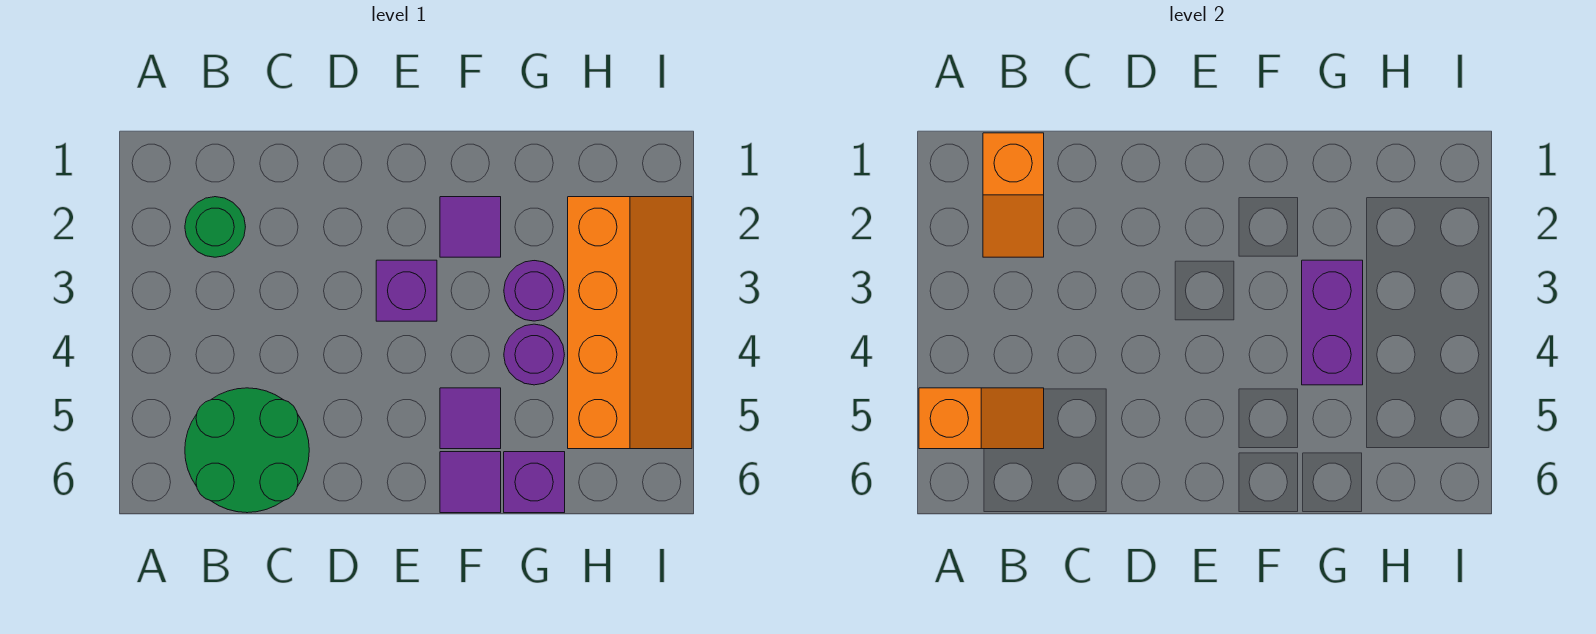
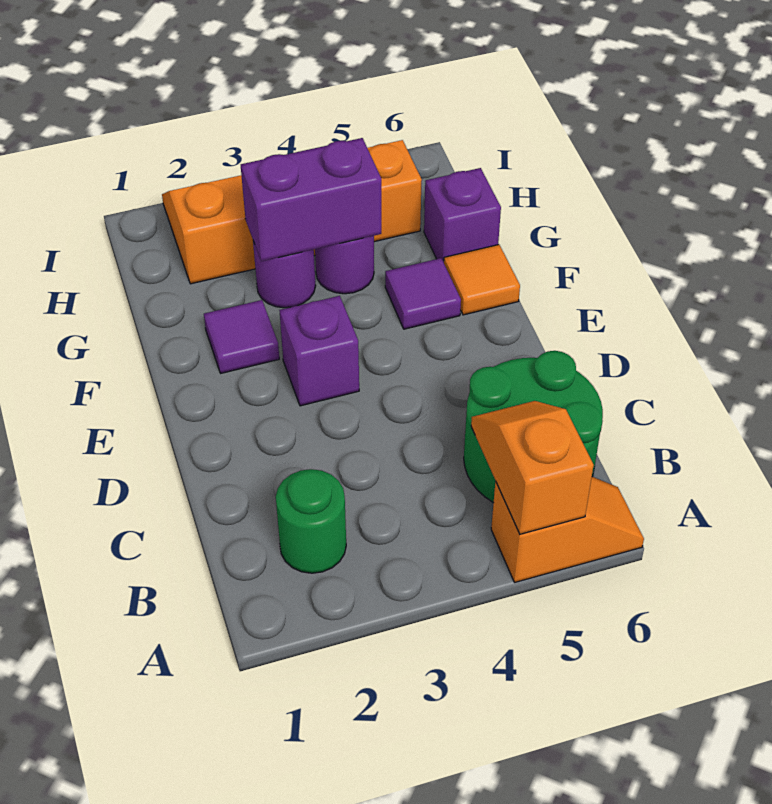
orange slope B1:B2 level 2 top 1 -> orange slope A5:A6 level 1 top 5
purple tile F6 level 1 -> orange tile F6 level 1

